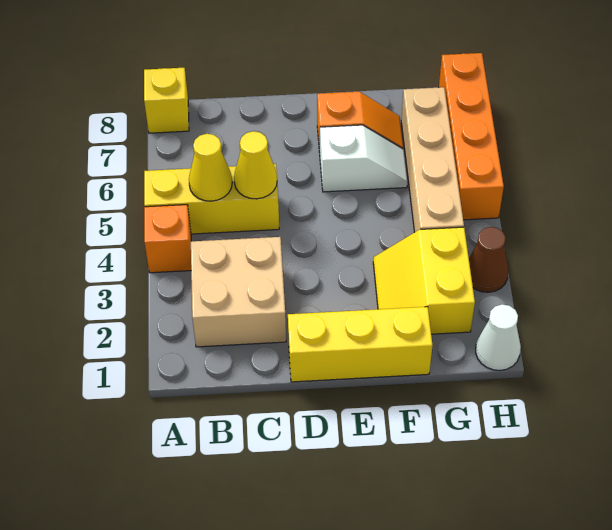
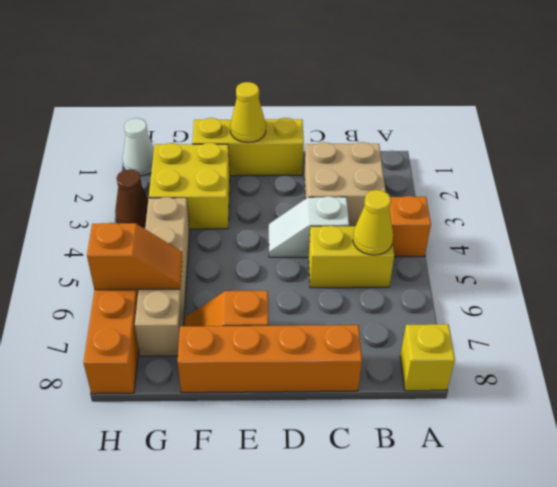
yellow brick A5:C5 level 1 -> yellow brick B5:C5 level 1
yellow cone C5 level 2 -> yellow cone E1 level 2
none -> orange brick C8:F8 level 1
white slope E6:F6 level 1 top E -> white slope C4:D4 level 1 top C
yellow slope F2:G3 level 1 top G -> yellow brick F2:G3 level 1
none -> orange slope G6:H6 level 2 top H

